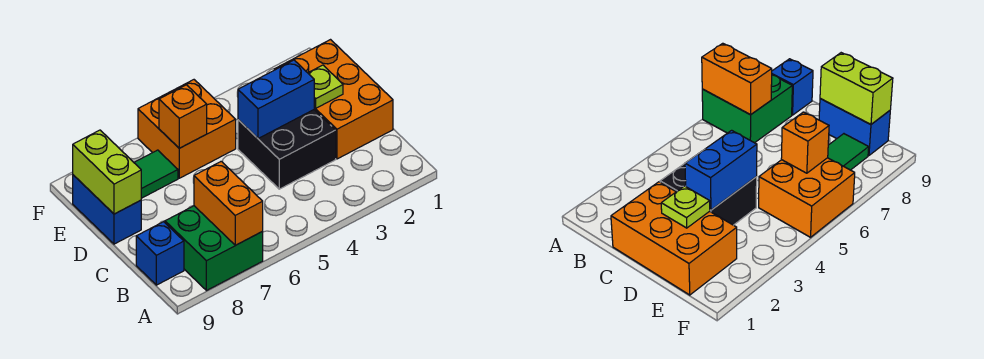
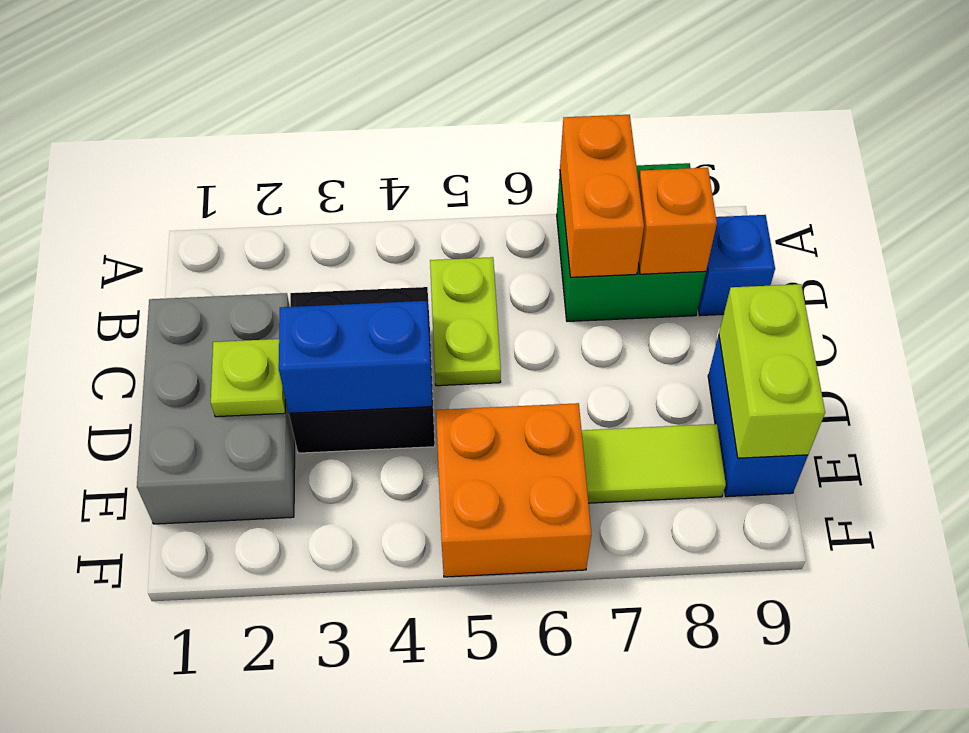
none -> lime plate B5:C5 level 1
orange brick C1:E2 level 1 -> grey brick C1:E2 level 1
orange brick E6 level 2 -> orange brick B8 level 2
green tile E7:E8 level 1 -> lime tile E7:E8 level 1

